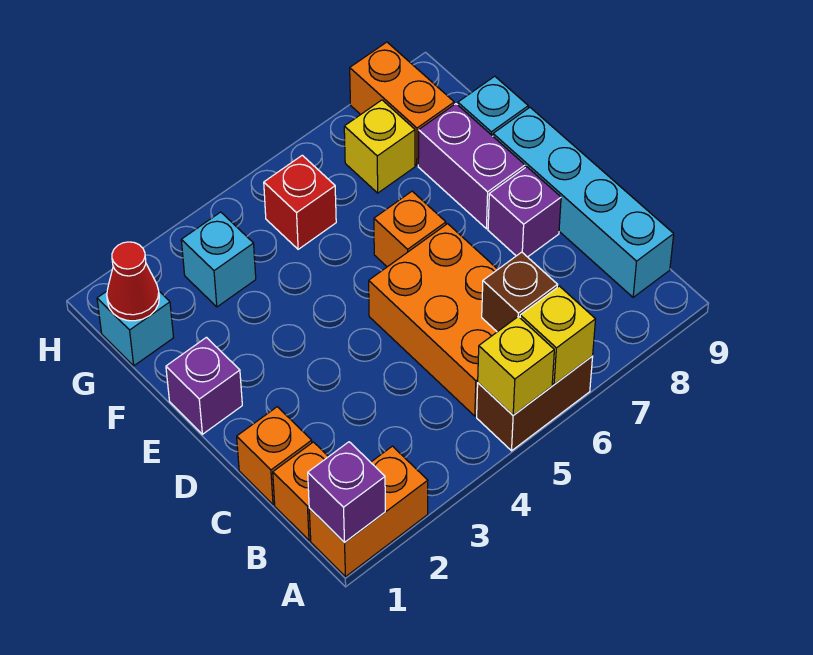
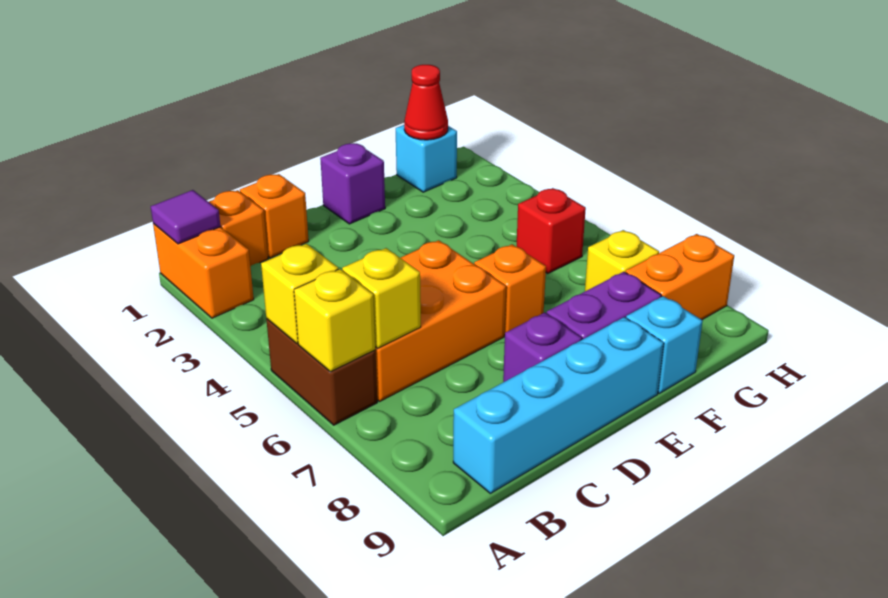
purple brick A1 level 2 -> purple tile A1 level 2
brown brick B6 level 2 -> yellow brick B6 level 2
cyan brick G3 level 1 -> none

